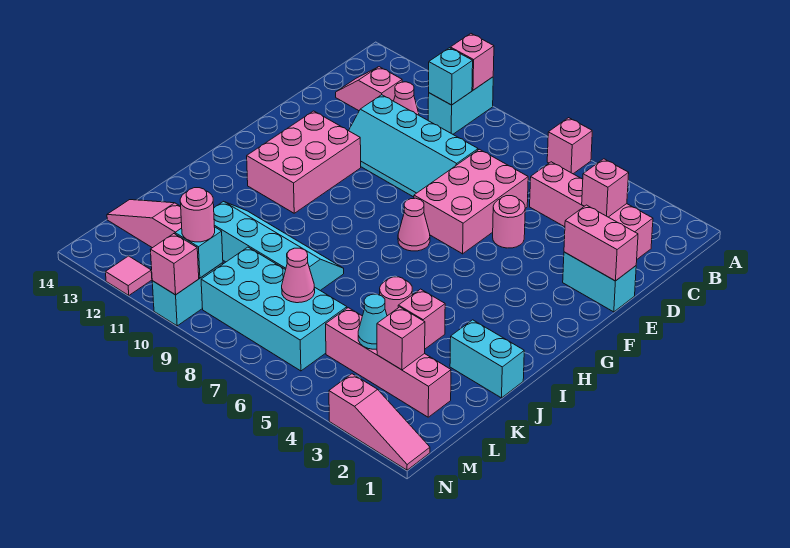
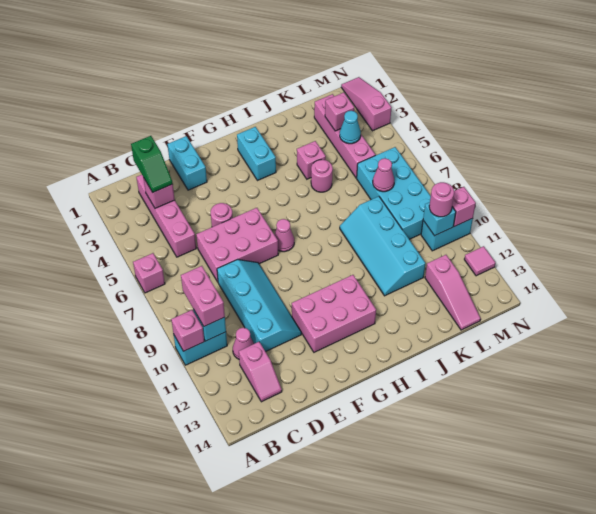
none -> green slope C2:C3 level 3 top 2
pink brick E1:E2 level 2 -> pink brick B9:B10 level 3
cyan brick J1:J2 level 1 -> cyan brick H2:H3 level 1

